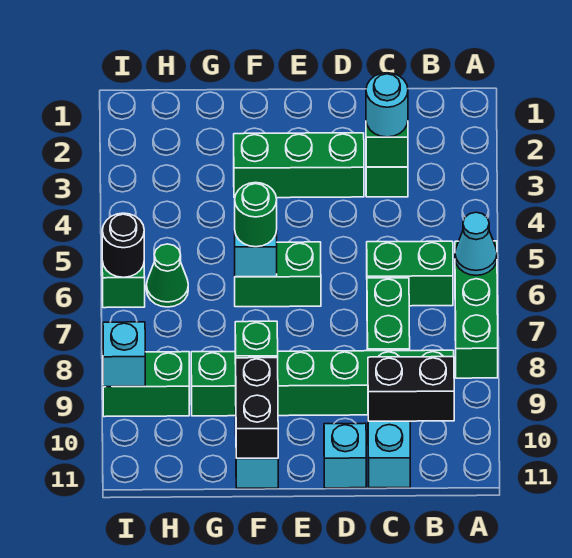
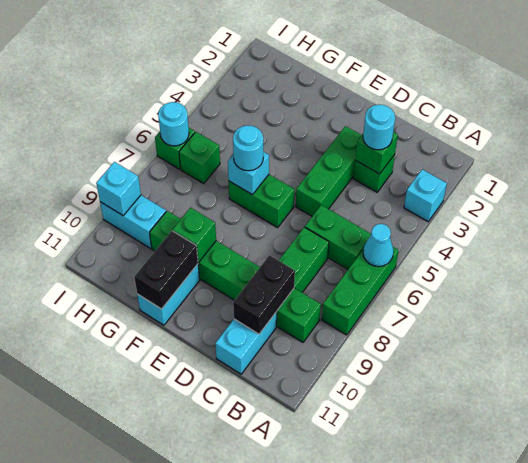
black brick B10:C10 level 2 -> black brick C9:C10 level 2
green brick D3:F3 level 1 -> green brick D3:D5 level 1
cyan brick D11 level 1 -> cyan brick A3 level 1
green round brick F6 level 3 -> cyan round brick F6 level 3
green cone H6 level 1 -> green brick H6 level 1
green brick H9:I9 level 1 -> cyan brick H9:I9 level 1
black round brick I6 level 2 -> cyan round brick I6 level 2

